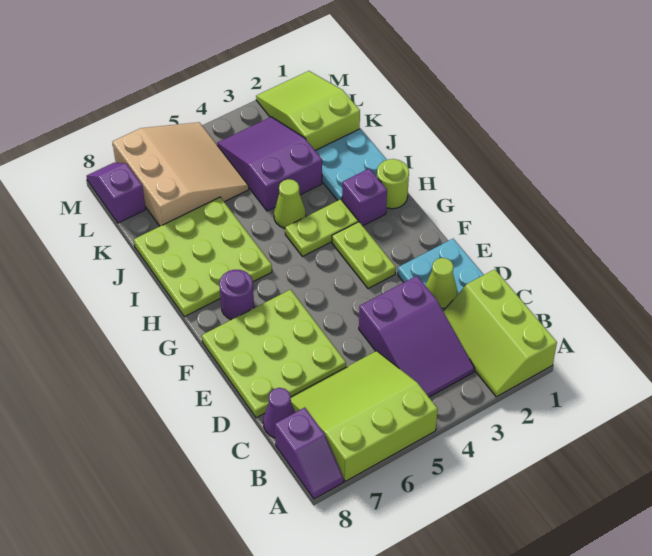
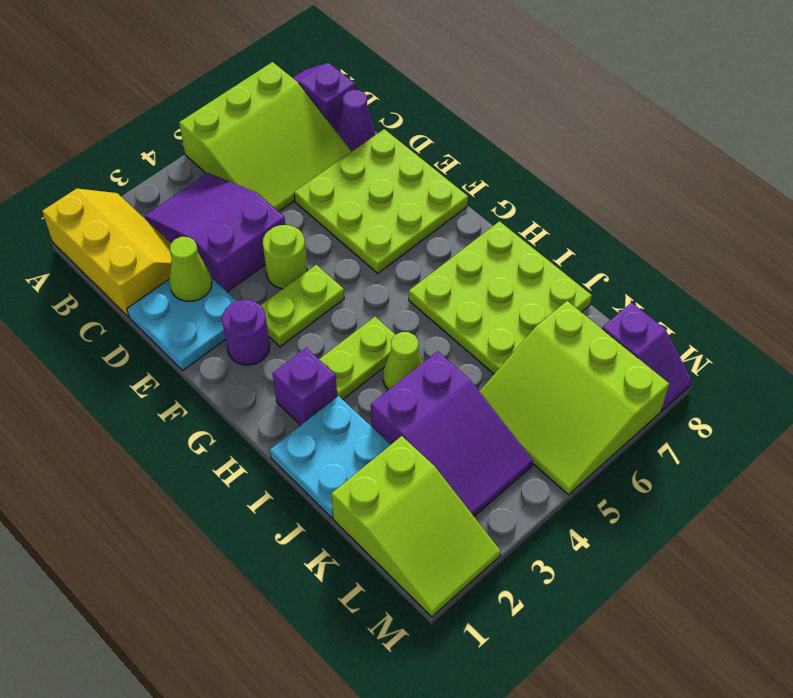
lime slope A1:C2 level 1 top 1 -> yellow slope A1:C2 level 1 top 1
lime plate F3:G3 level 1 -> lime plate F3:F4 level 1
purple round brick G7 level 1 -> purple round brick F2 level 1
lime round brick H1 level 1 -> lime round brick E4 level 1
tan slope K5:M7 level 1 top 7 -> lime slope K5:M7 level 1 top 7

